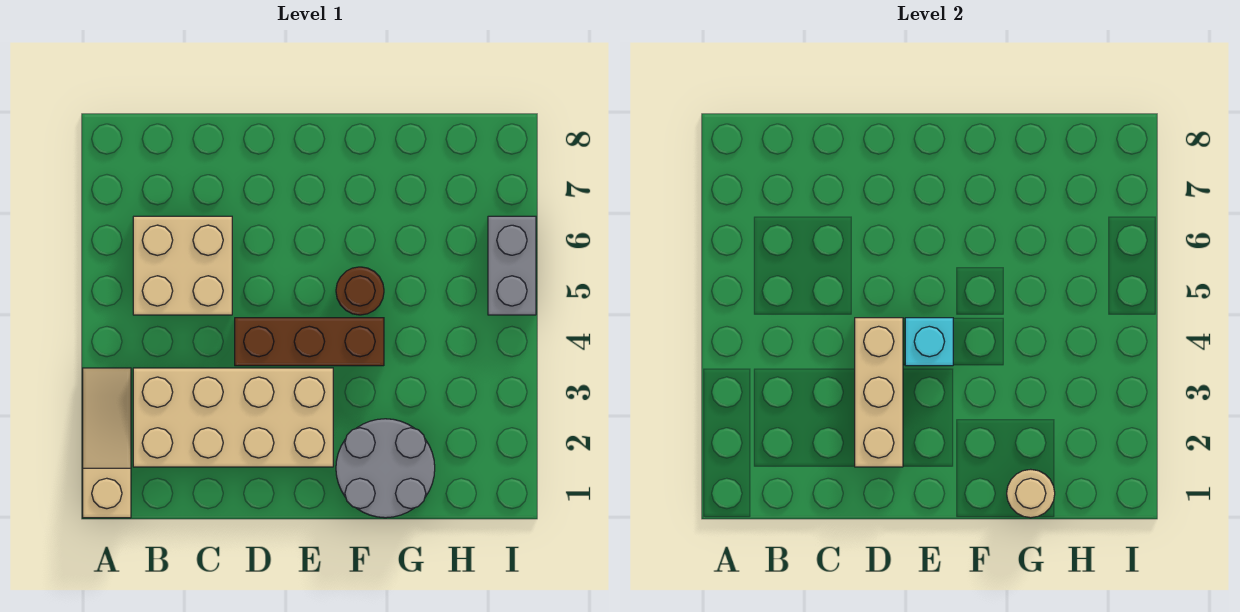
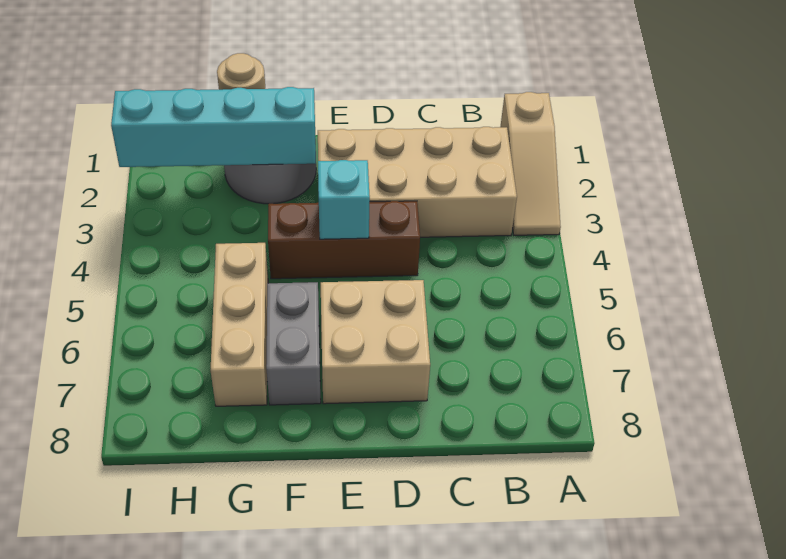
tan brick B5:C6 level 1 -> tan brick D6:E7 level 1
tan brick D2:D4 level 2 -> tan brick G5:G7 level 1
none -> cyan brick F2:I2 level 2
brown round brick F5 level 1 -> none
grey brick I5:I6 level 1 -> grey brick F6:F7 level 1

